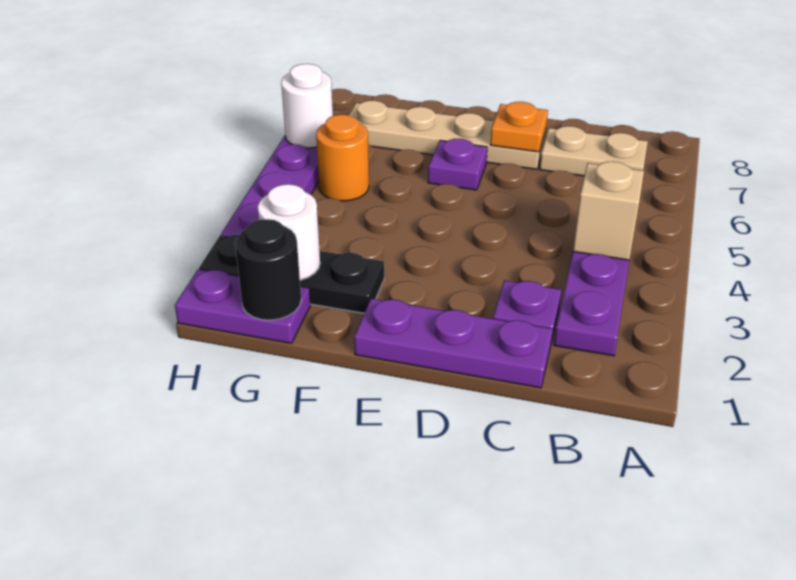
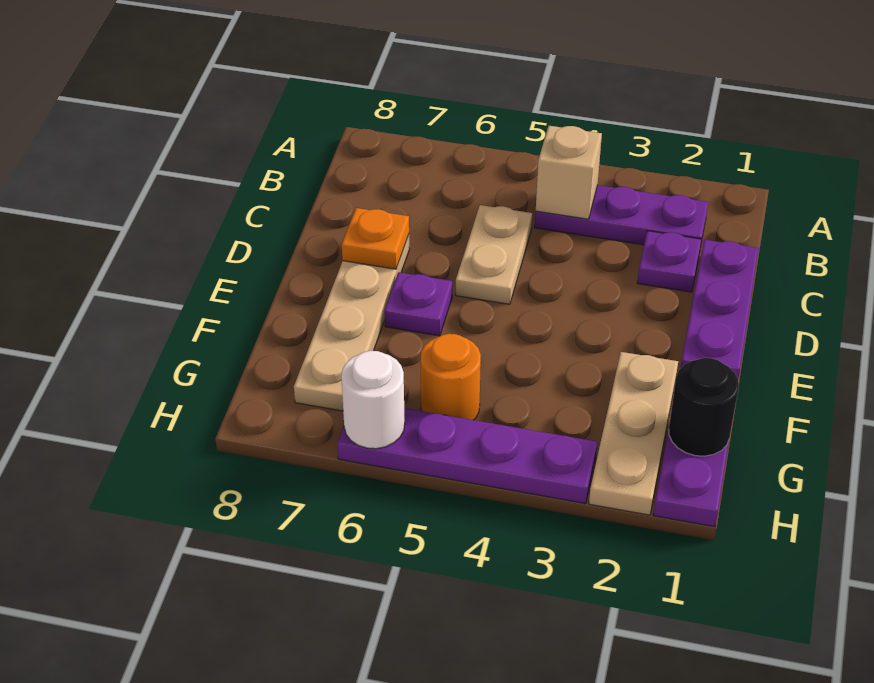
tan plate B7:C7 level 1 -> tan plate C5:D5 level 1
black plate F2:H2 level 1 -> tan plate F2:H2 level 1
white round brick G2 level 2 -> none

